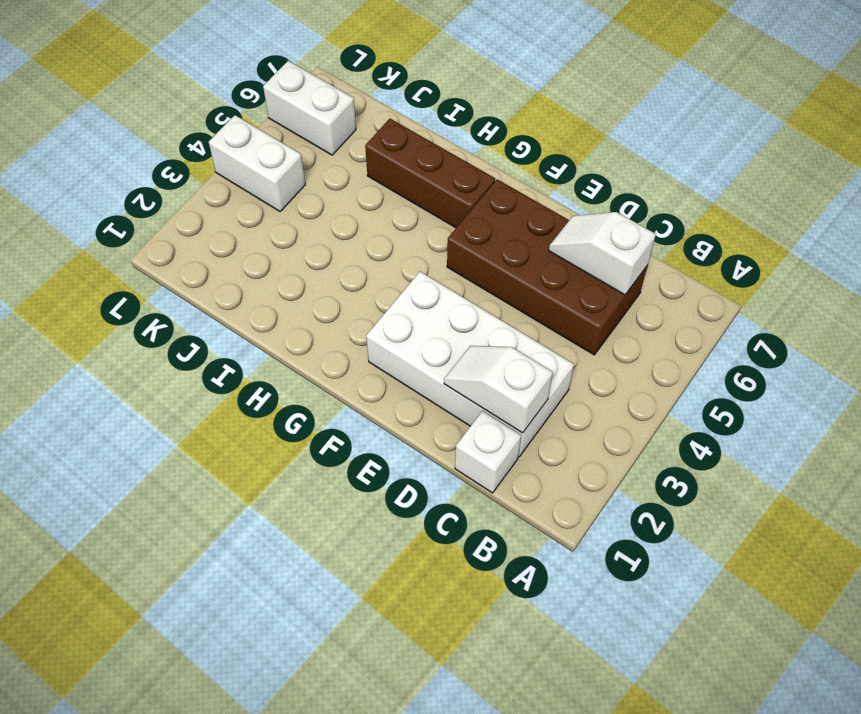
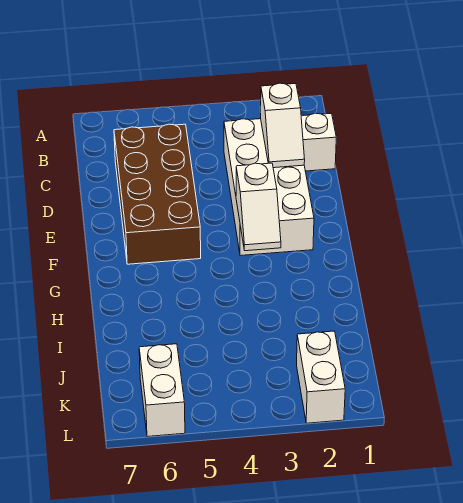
white slope C6:D6 level 2 top C -> white slope F3:G3 level 2 top F
brown brick G6:I6 level 1 -> none
white brick K4:L4 level 1 -> white brick K2:L2 level 1

